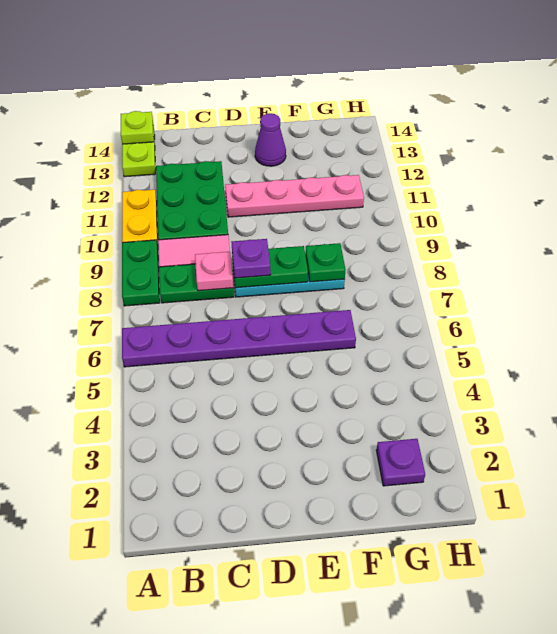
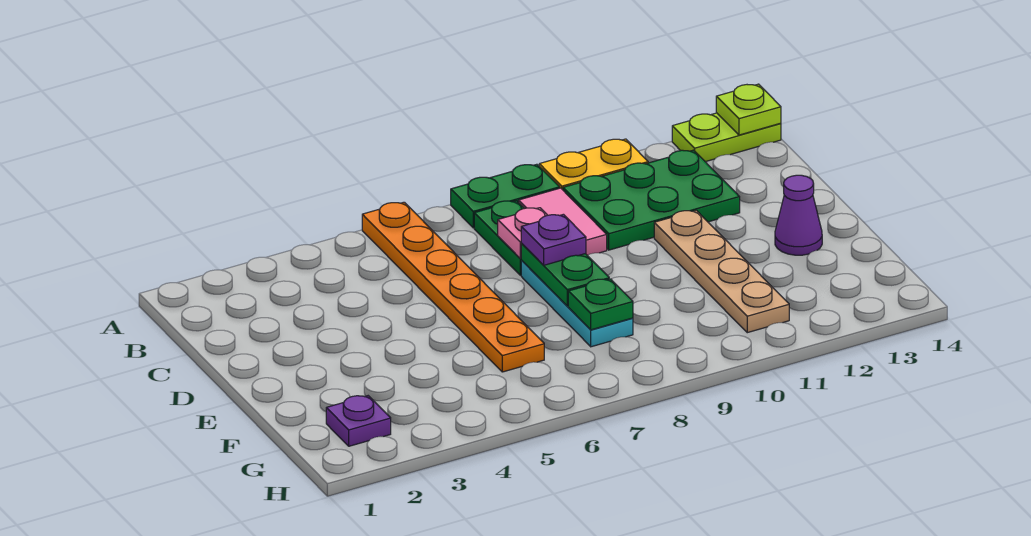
purple plate A6:F6 level 1 -> orange plate A6:F6 level 1
pink plate D11:G11 level 1 -> tan plate D11:G11 level 1

